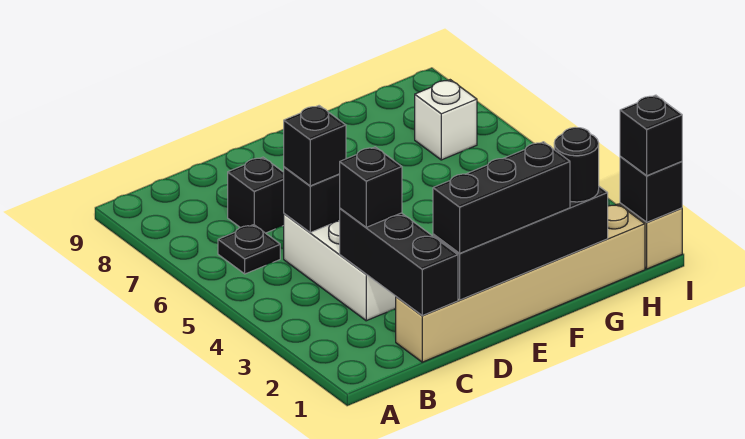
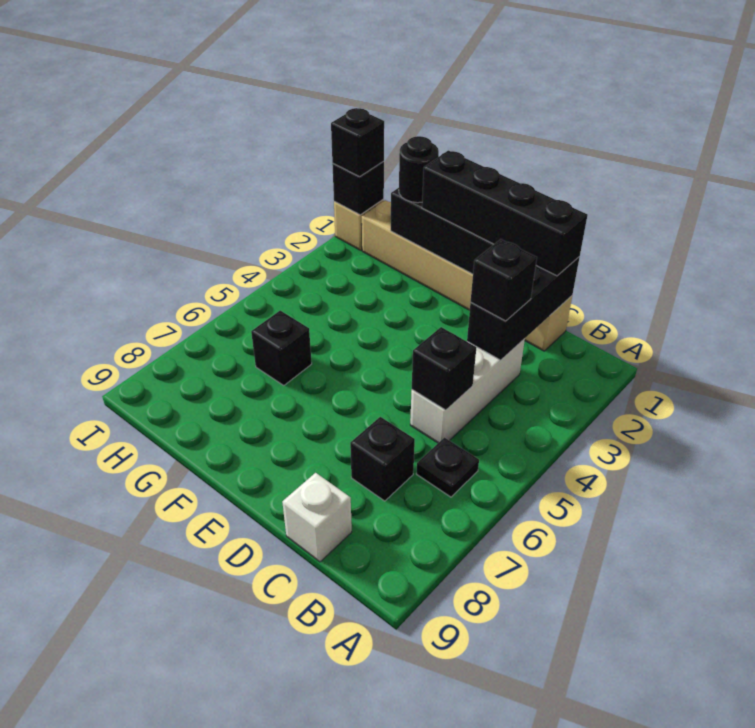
black brick C5 level 3 -> black brick G6 level 1
black brick D1:F1 level 3 -> black brick C1:F1 level 3
white brick H7 level 1 -> white brick C9 level 1

